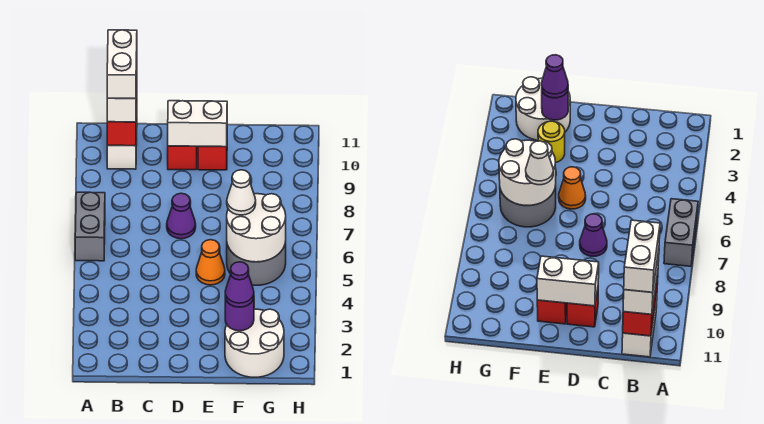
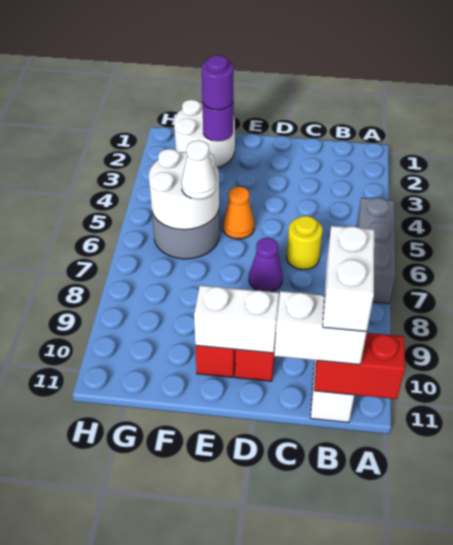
grey brick A6:A7 level 1 -> grey brick A5:A7 level 1
red brick B10:B11 level 2 -> red brick A11:B11 level 2
white brick B10:B11 level 3 -> white brick B11:C11 level 3
purple cone F2 level 3 -> purple round brick F2 level 3
yellow round brick F3 level 1 -> yellow round brick C6 level 1

